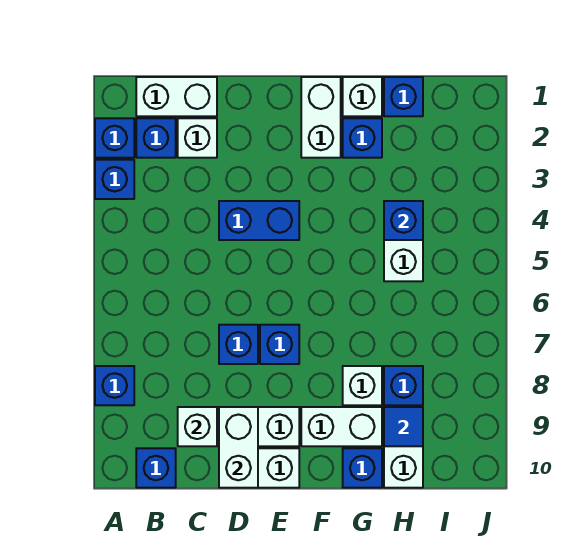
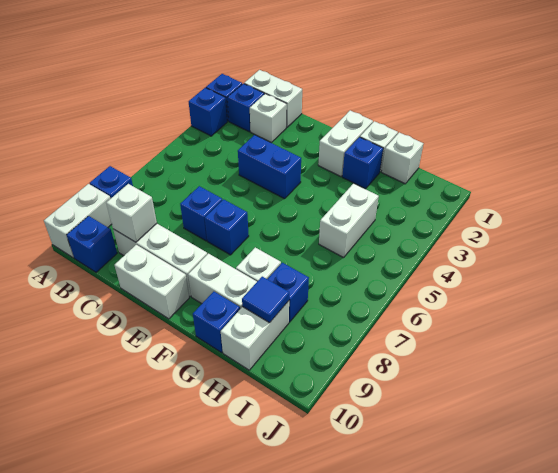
white brick D9:D10 level 2 -> white brick A9:A10 level 1
blue brick H1 level 1 -> white brick H1 level 1
blue brick H4 level 2 -> none

